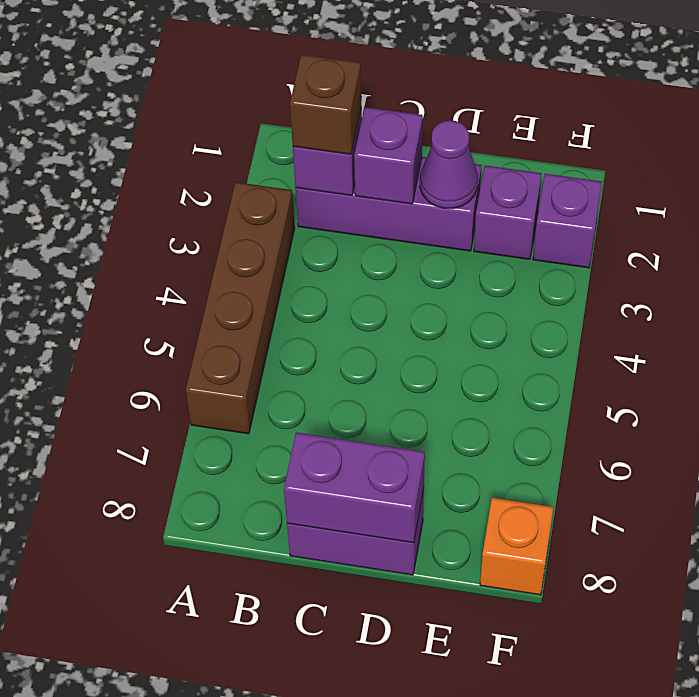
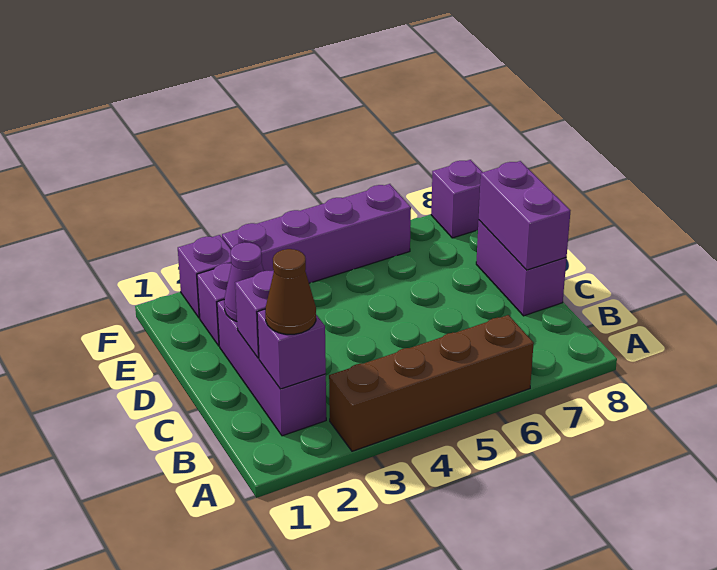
brown brick B2 level 3 -> brown cone B2 level 3
none -> purple brick F3:F6 level 1
orange brick F8 level 1 -> purple brick F8 level 1

